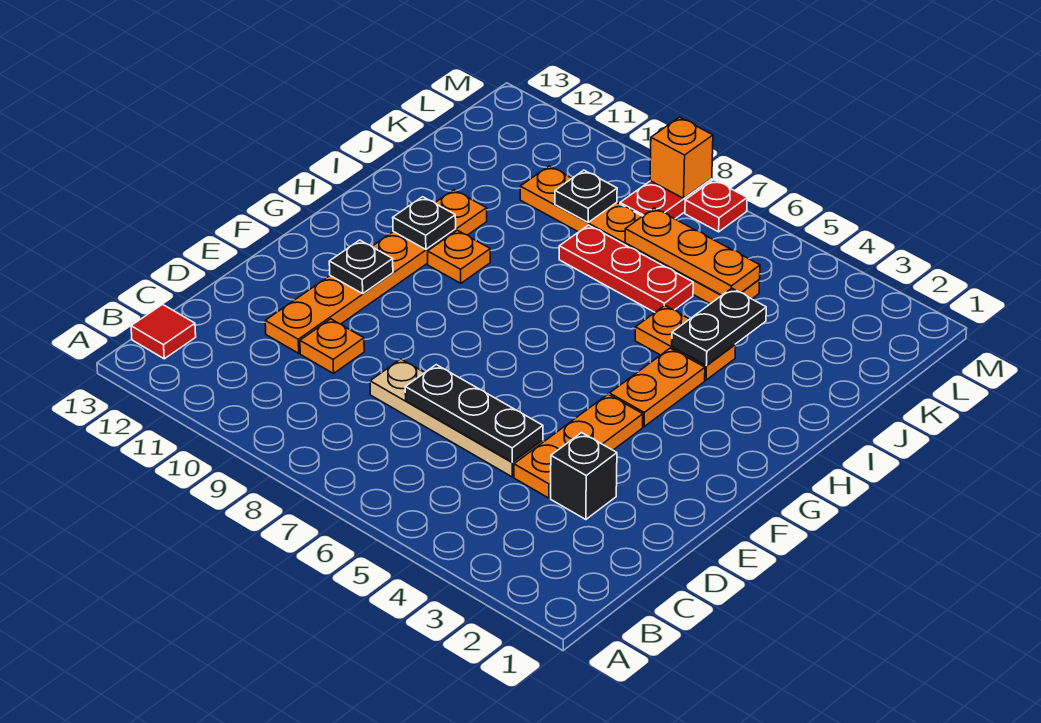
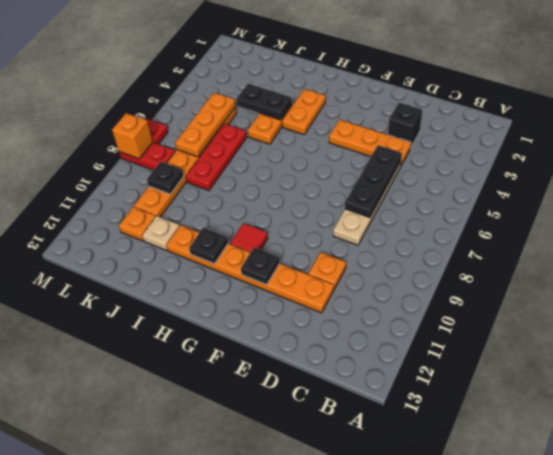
red tile B13 level 1 -> red tile G10 level 1
orange plate G4:H4 level 1 -> orange plate H3:H4 level 1
orange plate H10 level 1 -> orange plate K11 level 1
none -> tan plate J11 level 1

